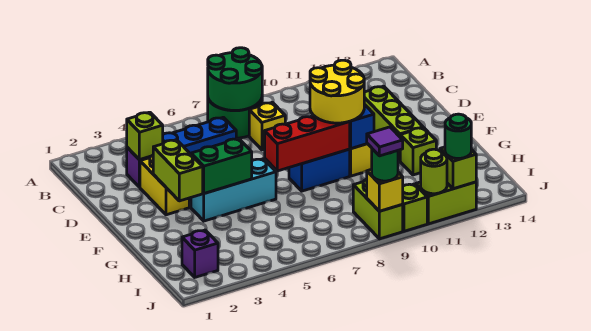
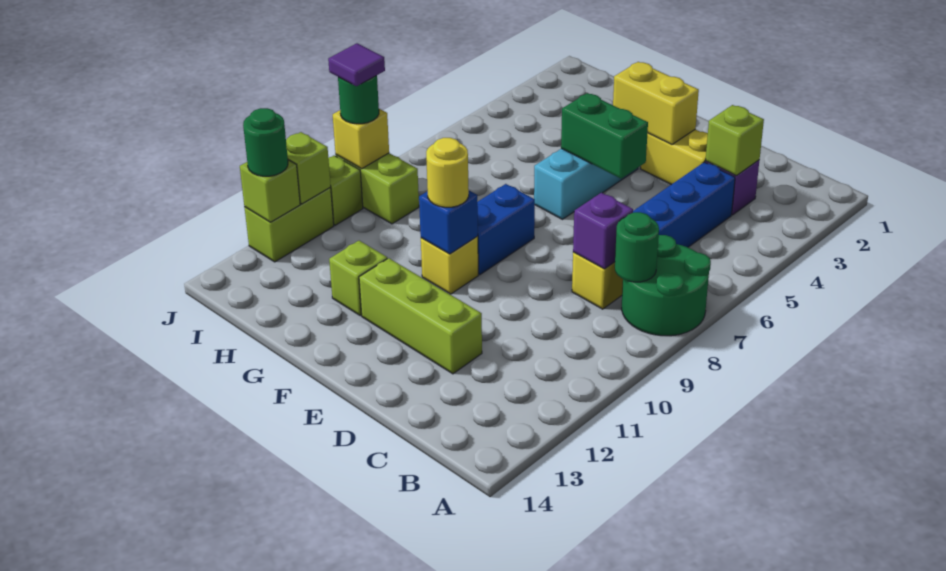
green round brick A7:B8 level 2 -> green round brick B8 level 2
lime brick E3:F3 level 2 -> yellow brick E3:F3 level 2
yellow round brick E9:F10 level 3 -> yellow round brick F10 level 3
green brick F4:F5 level 2 -> green brick E5:F5 level 2
red brick F7:F9 level 2 -> none
purple brick I2 level 1 -> purple brick C8 level 2
lime round brick J11 level 2 -> lime brick J11 level 2

